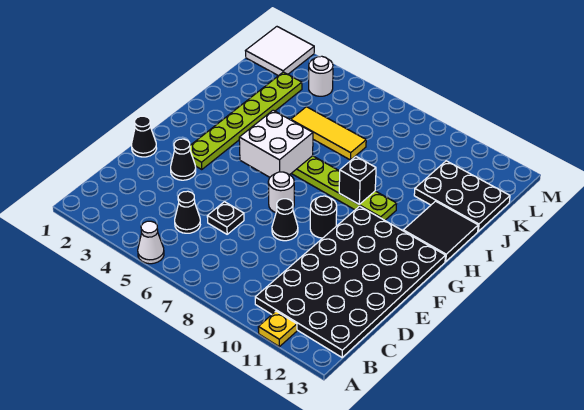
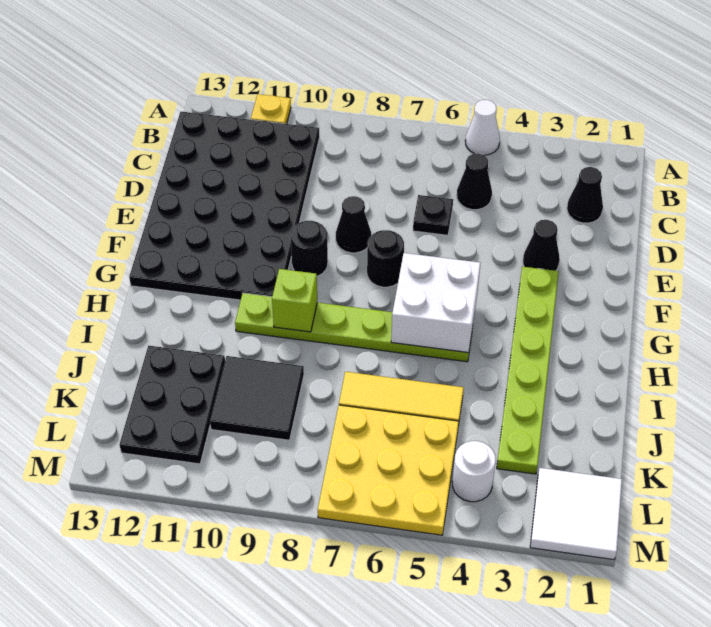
black cone E1 level 1 -> black cone C2 level 1
white round brick F7 level 1 -> black round brick F7 level 1
black brick H9 level 2 -> lime brick H9 level 2
black tile H12:I13 level 1 -> black tile J9:K10 level 1
black plate J11:K13 level 1 -> black plate J11:L12 level 1
none -> yellow plate K5:M7 level 1

